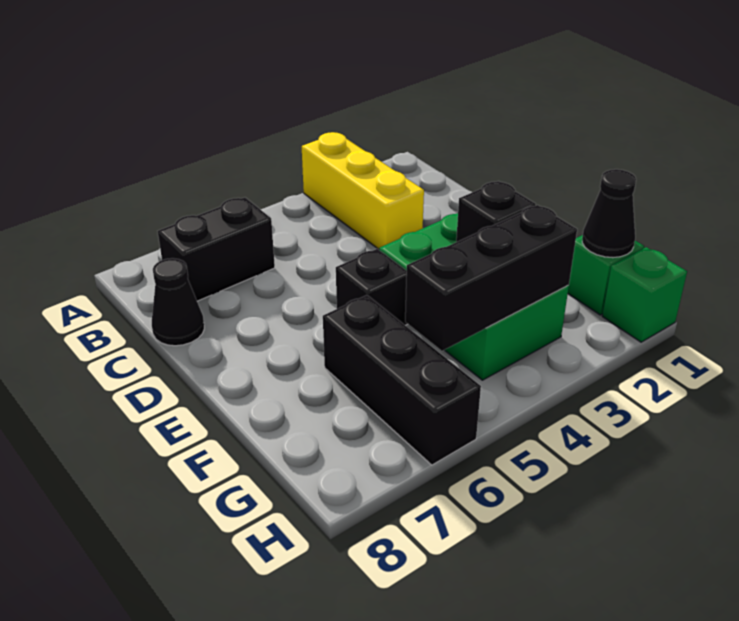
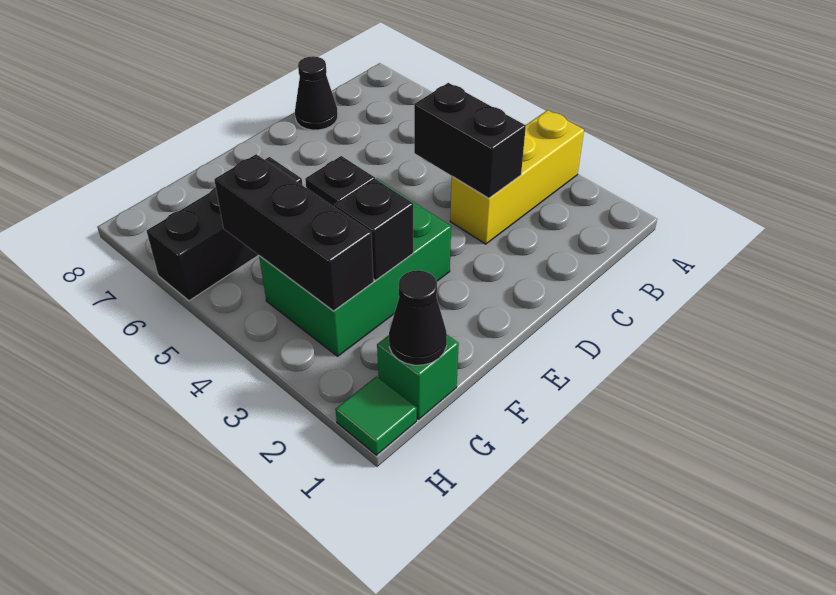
black brick B6:B7 level 1 -> black brick C3:C4 level 2
green brick H1 level 1 -> green tile H1 level 1

